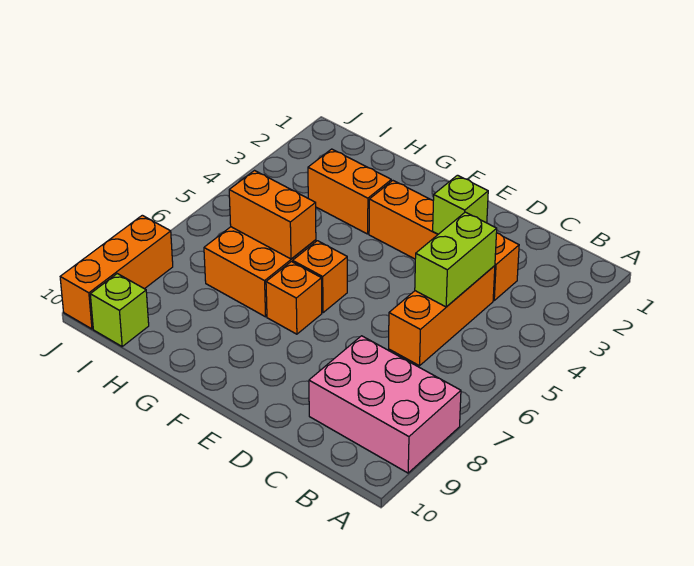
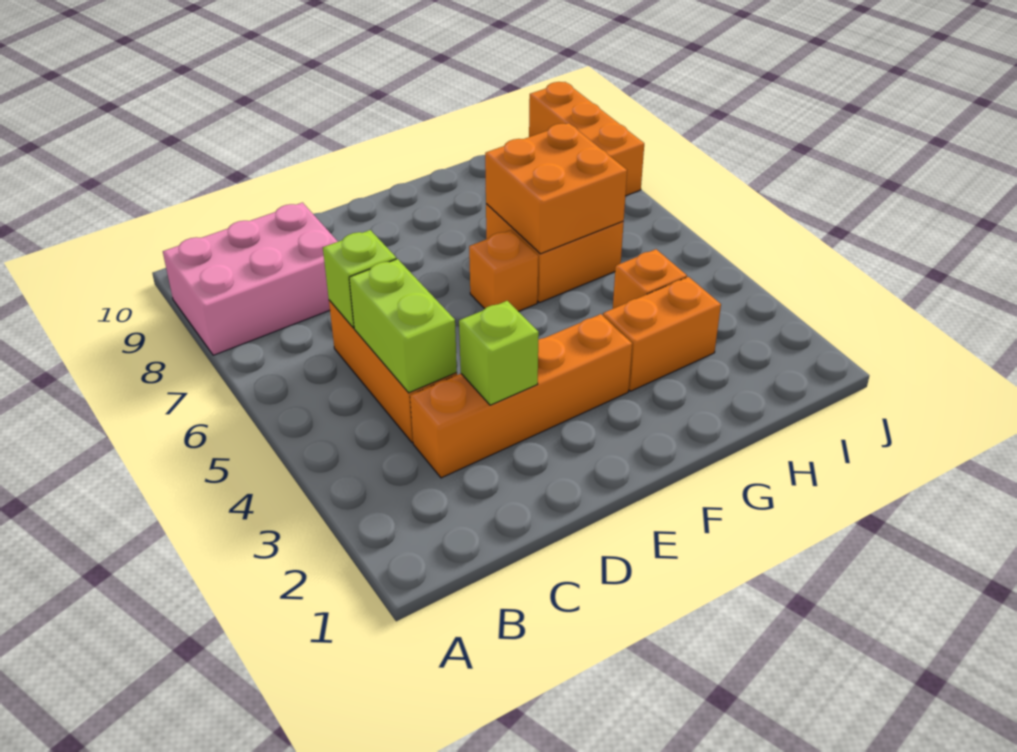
orange brick F7 level 1 -> orange brick H4 level 1
orange brick G6:H6 level 2 -> orange brick G6:H7 level 2
lime brick I10 level 1 -> lime brick C6 level 2

